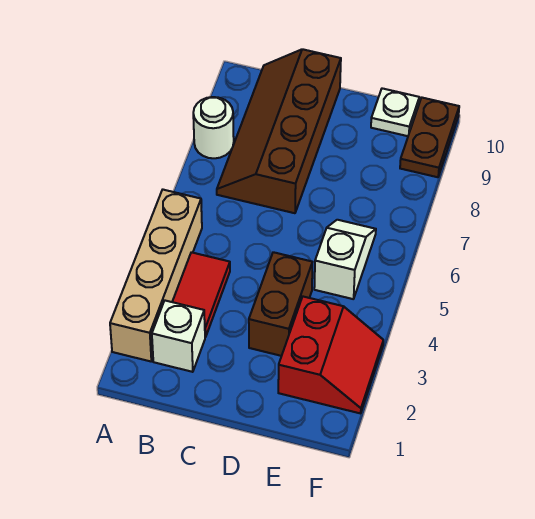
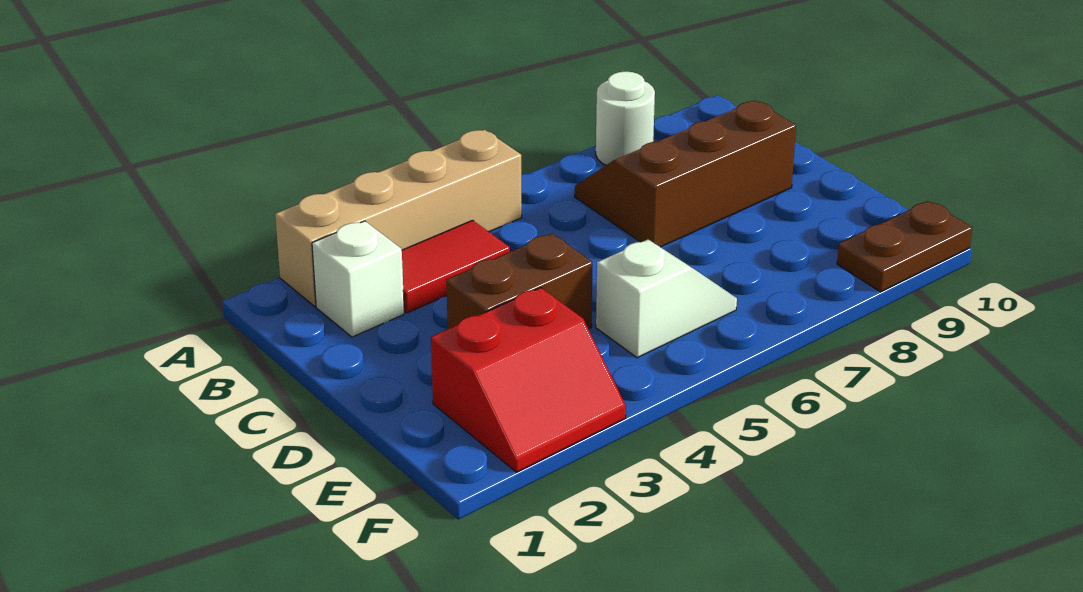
brown slope B7:C10 level 1 top C -> brown slope B7:C9 level 1 top C
white plate E10 level 1 -> none

